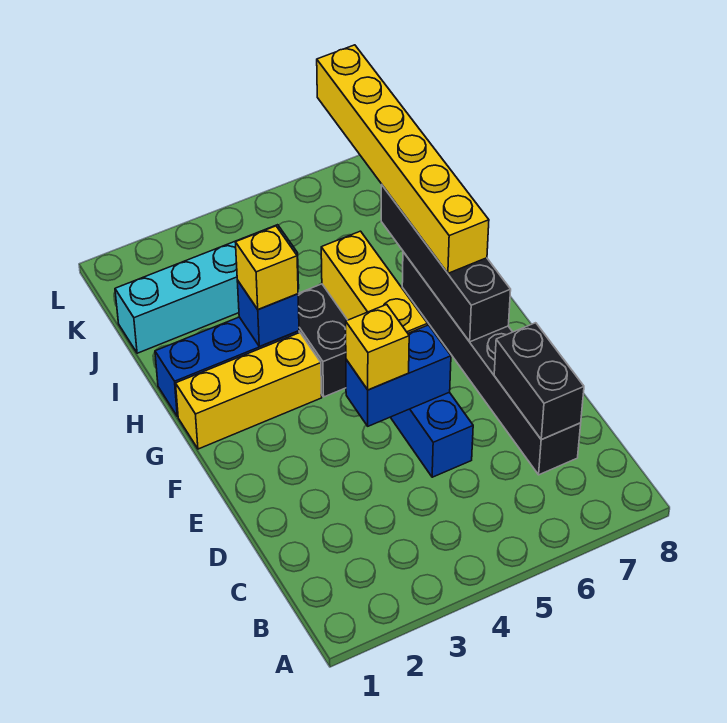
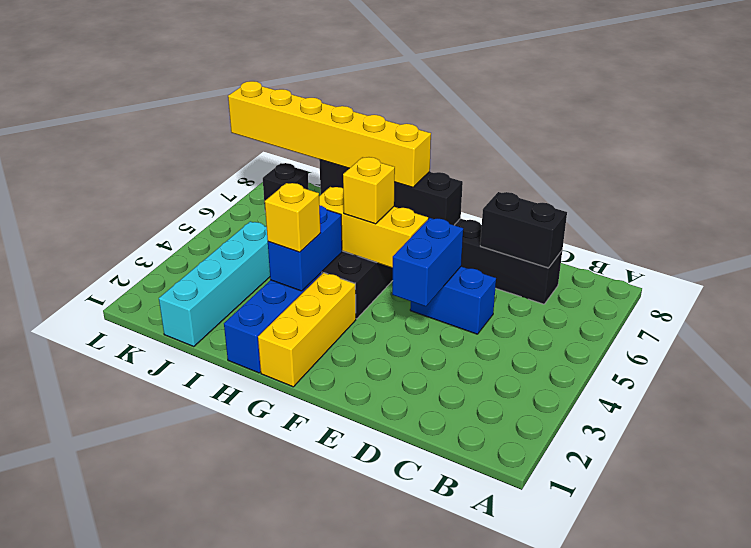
yellow brick E4 level 3 -> yellow brick G5 level 3
blue brick H3 level 2 -> blue brick H3:H4 level 2
none -> black brick K7 level 1

